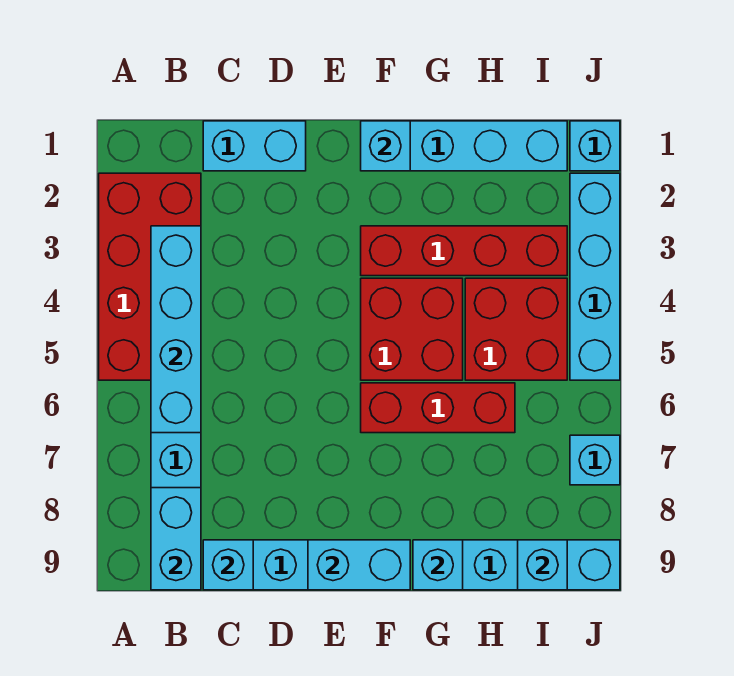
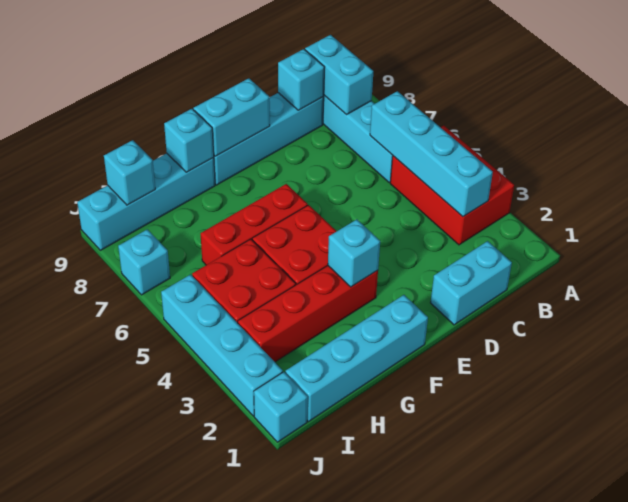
red brick A2:B5 level 1 -> red brick A3:B5 level 1
cyan brick F1 level 2 -> cyan brick F3 level 2

